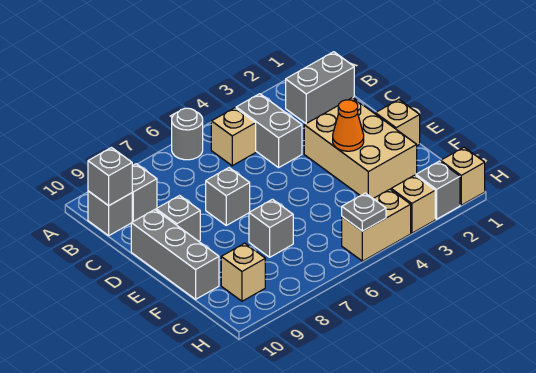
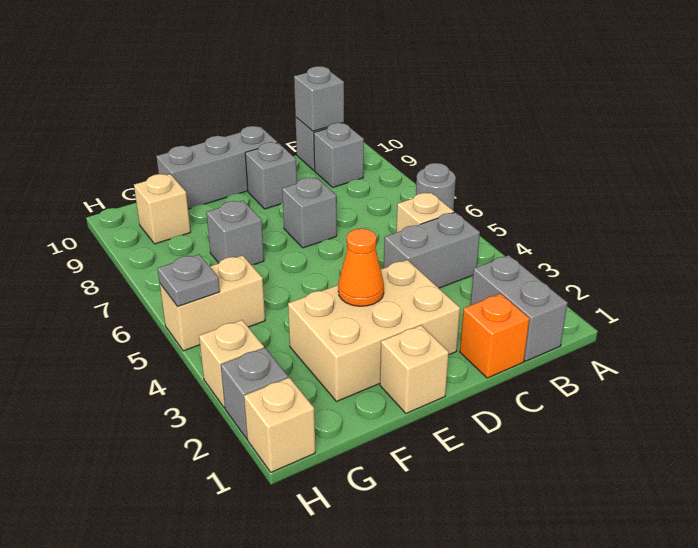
none -> orange brick C1 level 1
tan brick H4:H5 level 1 -> tan brick G5:H5 level 1

